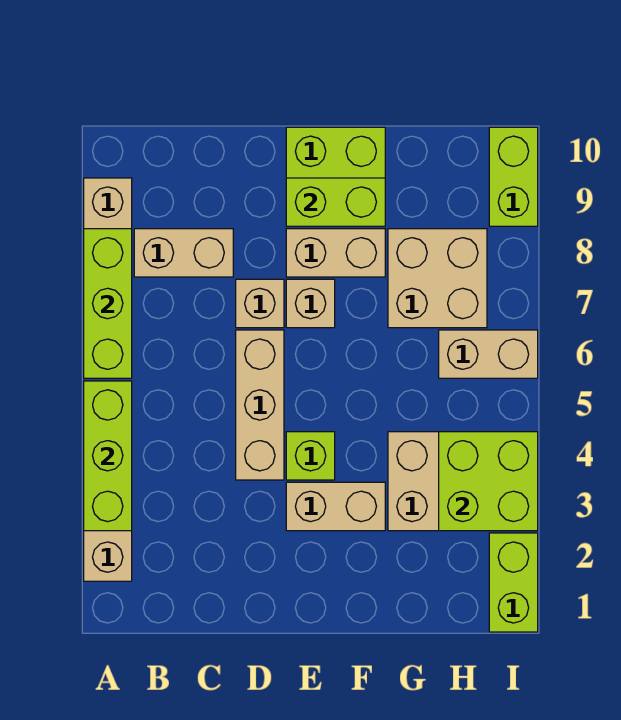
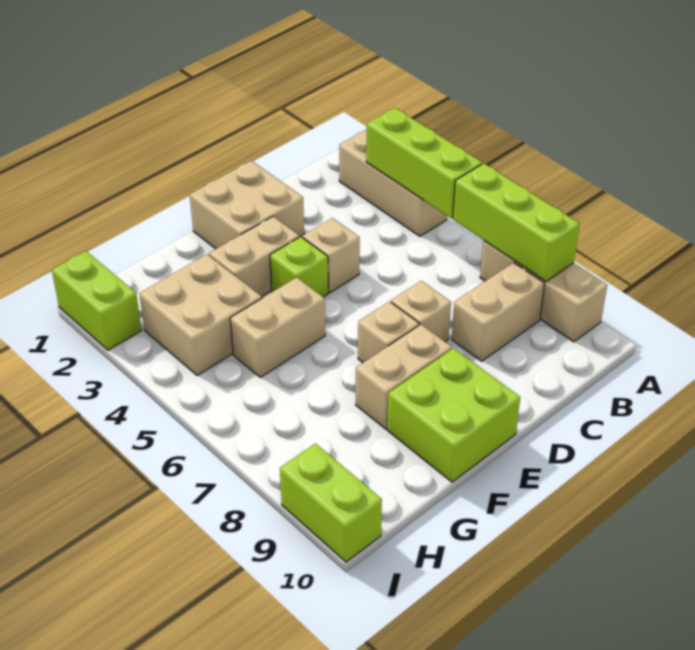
tan brick D4:D6 level 1 -> tan brick D4 level 1
lime brick E9:F9 level 2 -> none
tan brick G7:H8 level 1 -> tan brick D1:E2 level 1
lime brick H3:I4 level 2 -> none
tan brick H6:I6 level 1 -> tan brick F5:G5 level 1

